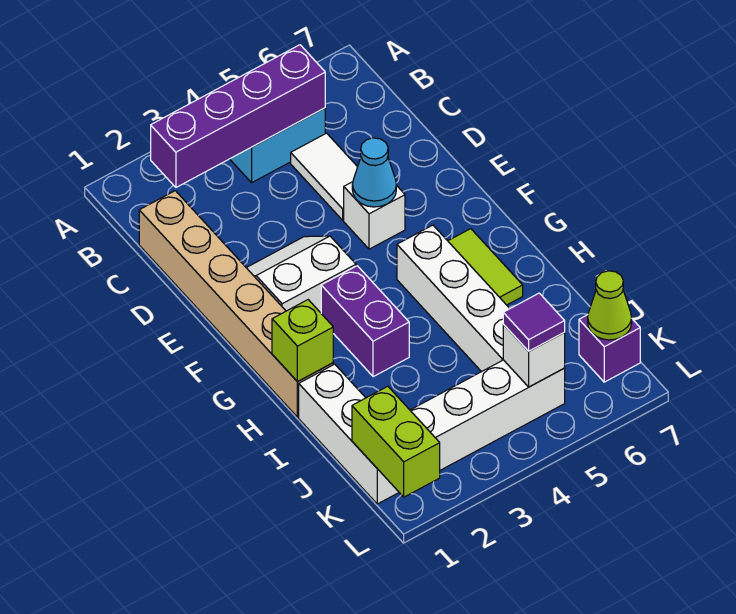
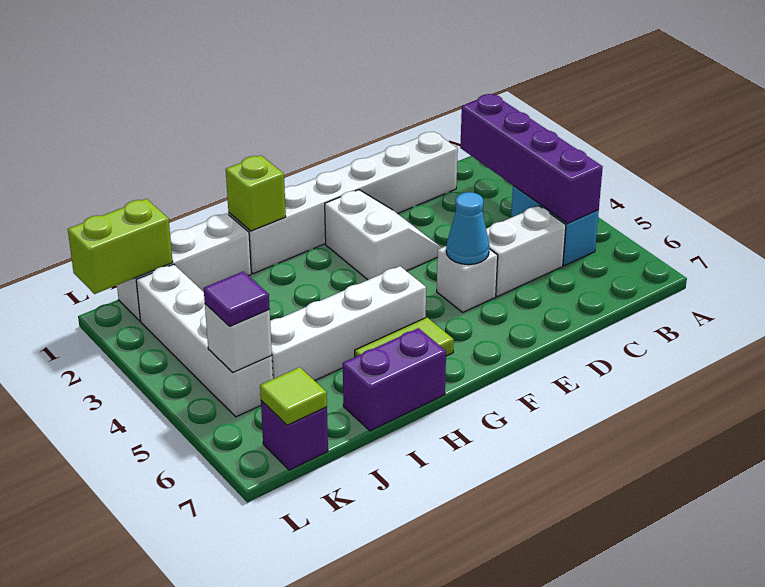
tan brick C1:H1 level 1 -> white brick C1:H1 level 1
white tile C5:D5 level 1 -> white brick C5:D5 level 1
purple brick G3:H3 level 1 -> purple brick H7:I7 level 1
lime cone K7 level 2 -> lime tile K7 level 2

